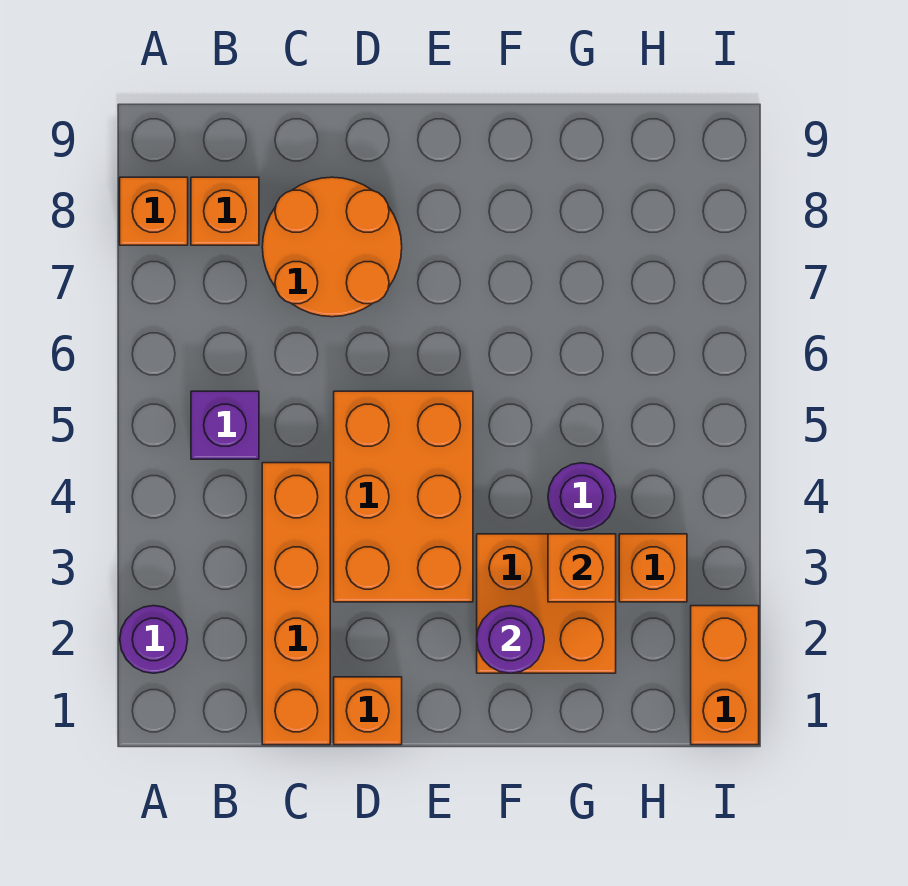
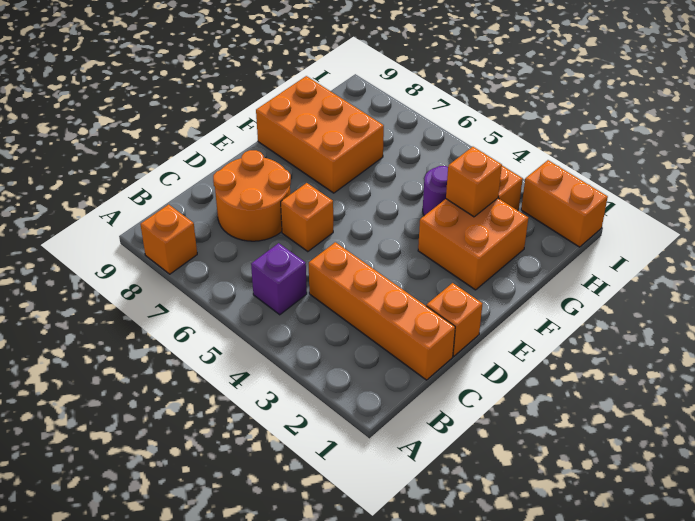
purple round brick A2 level 1 -> none
orange brick B8 level 1 -> orange brick D6 level 1
orange brick D3:E5 level 1 -> orange brick F7:G9 level 1
purple round brick F2 level 2 -> none

